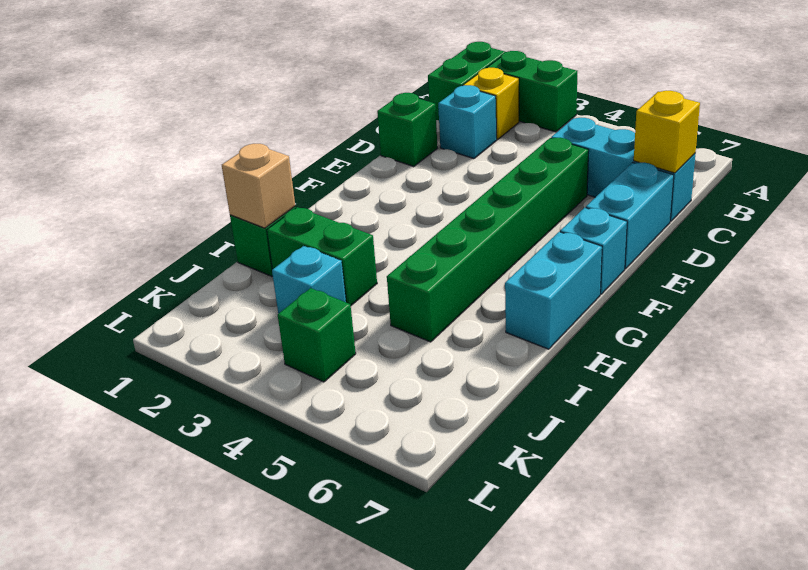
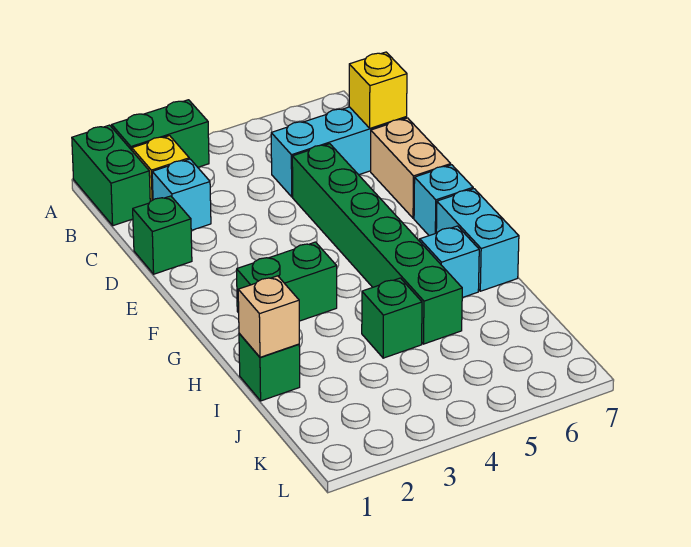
cyan brick D7:E7 level 1 -> tan brick D7:E7 level 1
green brick I2:I3 level 1 -> green brick G2:G3 level 1
cyan brick J3 level 1 -> cyan brick H6 level 1
green brick K4 level 1 -> green brick I4 level 1

